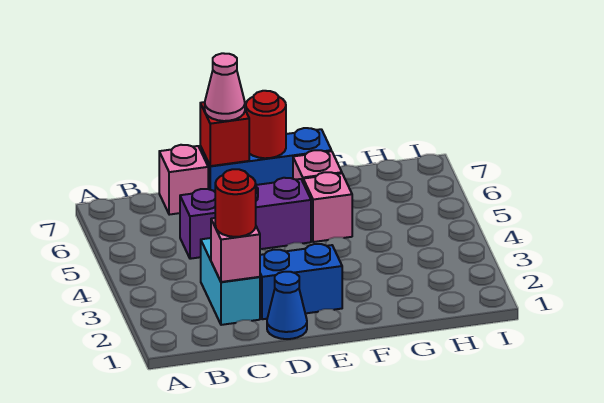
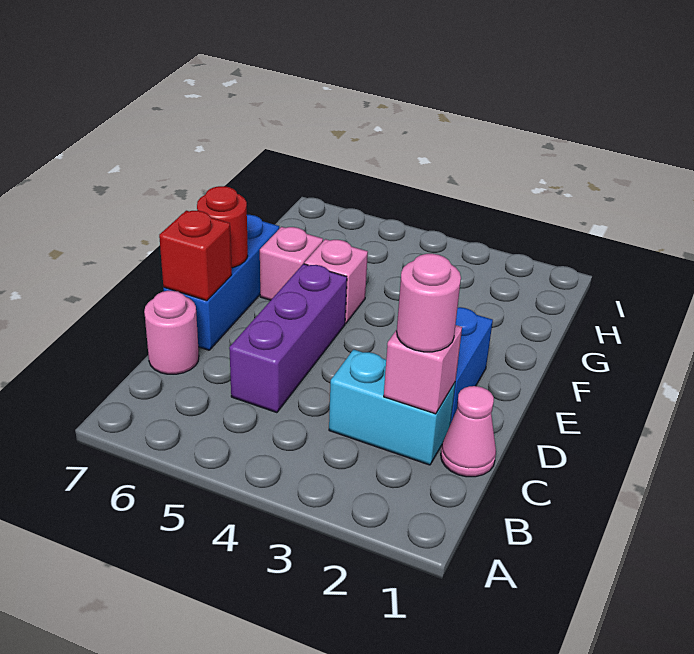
red round brick C2 level 3 -> pink round brick C2 level 3
pink brick C7 level 1 -> pink round brick C7 level 1
blue cone D1 level 1 -> none
pink cone D7 level 3 -> pink cone C1 level 1

